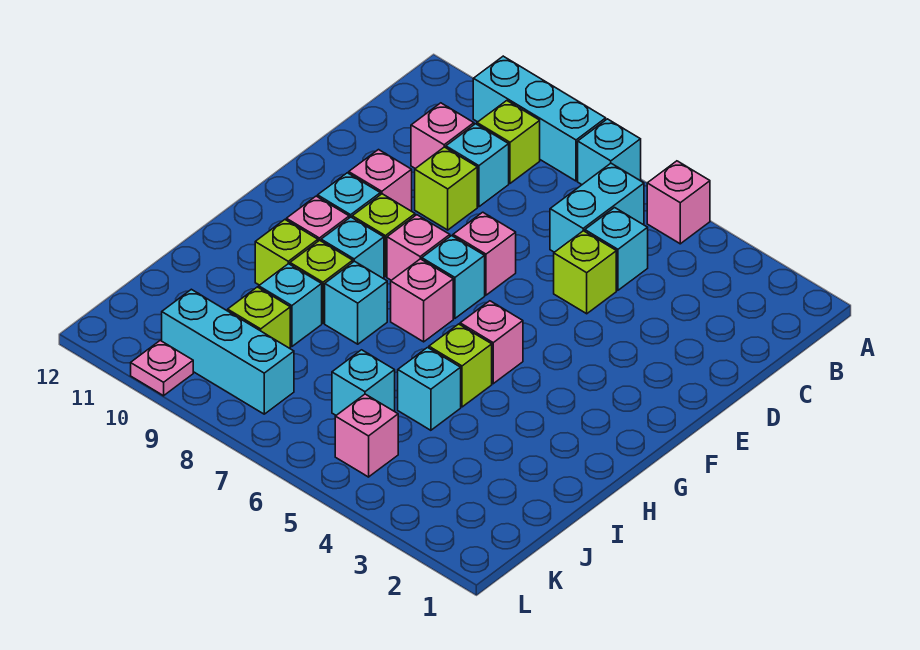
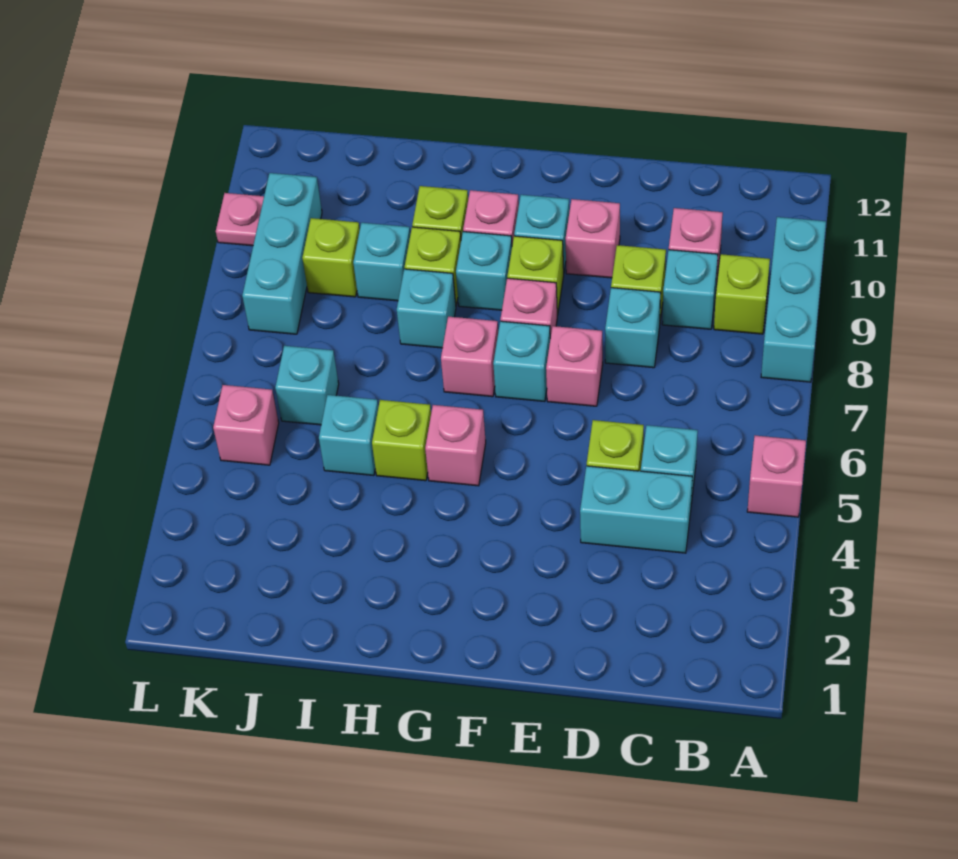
cyan brick A7 level 1 -> cyan brick D8 level 1
cyan brick B6:C6 level 1 -> cyan brick C4:D4 level 1

